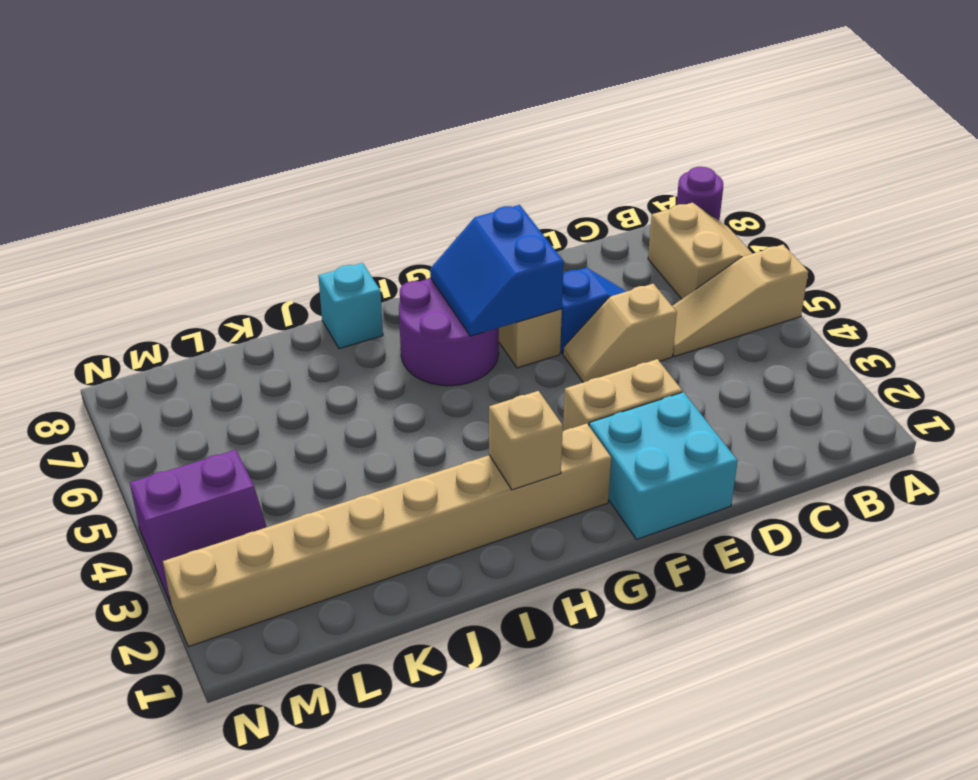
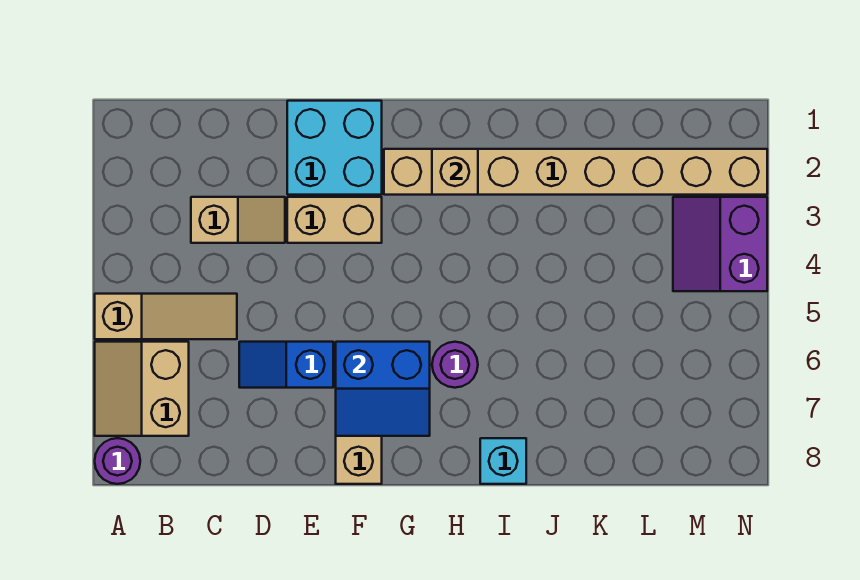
tan slope D5:E5 level 1 top D -> tan slope C3:D3 level 1 top C
blue slope F6:G7 level 2 top F -> blue slope F6:G7 level 2 top 6
purple round brick G6:H7 level 1 -> purple round brick H6 level 1
purple slope M3:N4 level 1 top 4 -> purple slope M3:N4 level 1 top N

